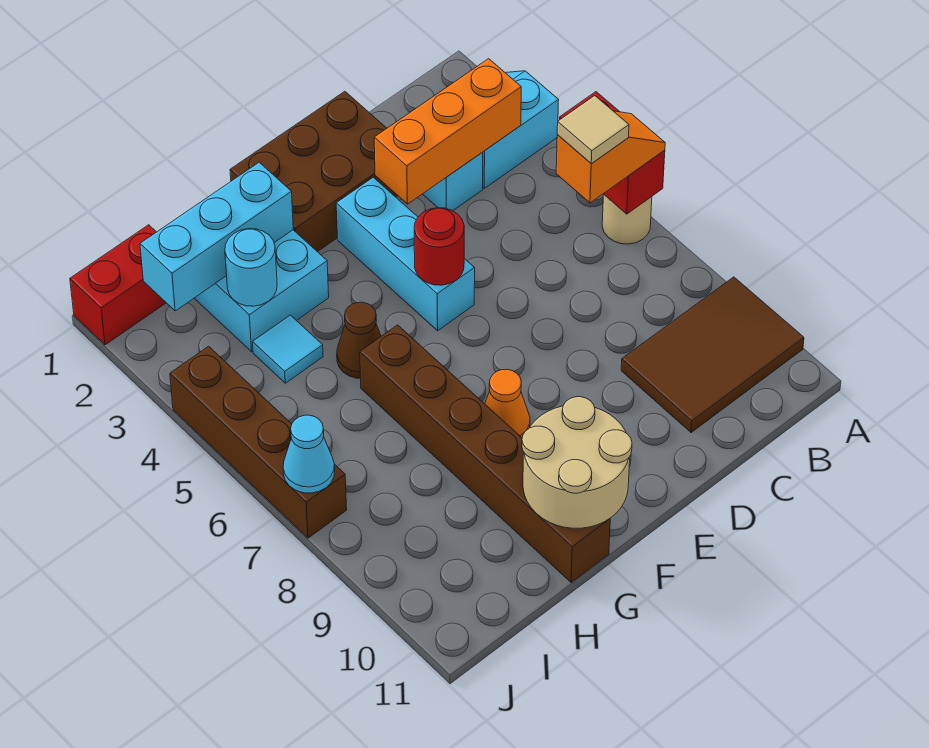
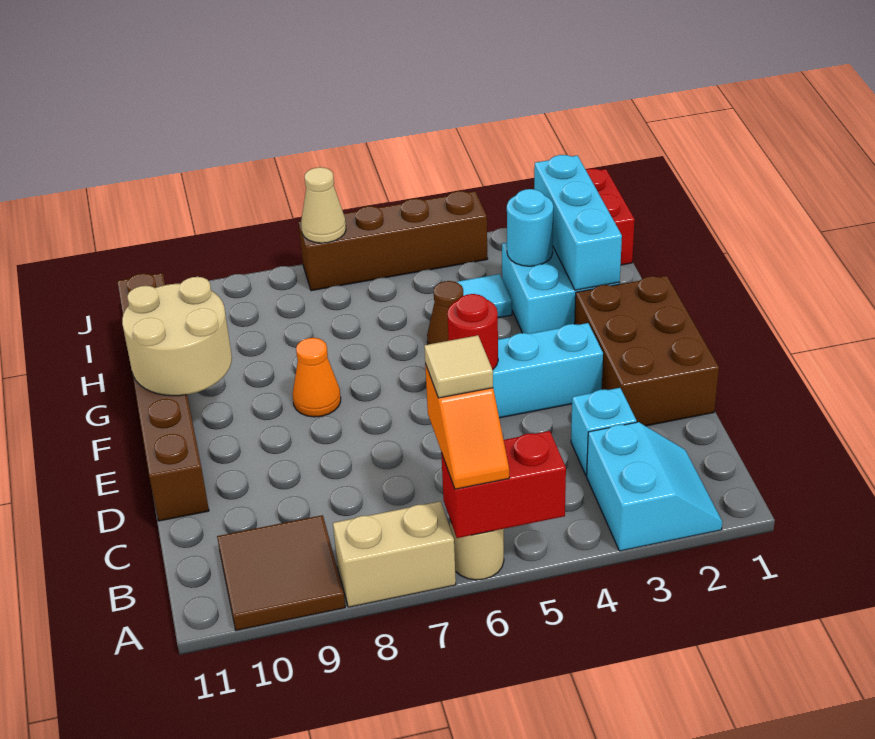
none -> tan brick A7:A8 level 1
brown tile A9:C10 level 1 -> brown tile A9:B10 level 1
orange brick B3:D3 level 2 -> none
brown brick G6:G11 level 1 -> brown brick D11:I11 level 1
cyan cone J7 level 2 -> tan cone J7 level 2

